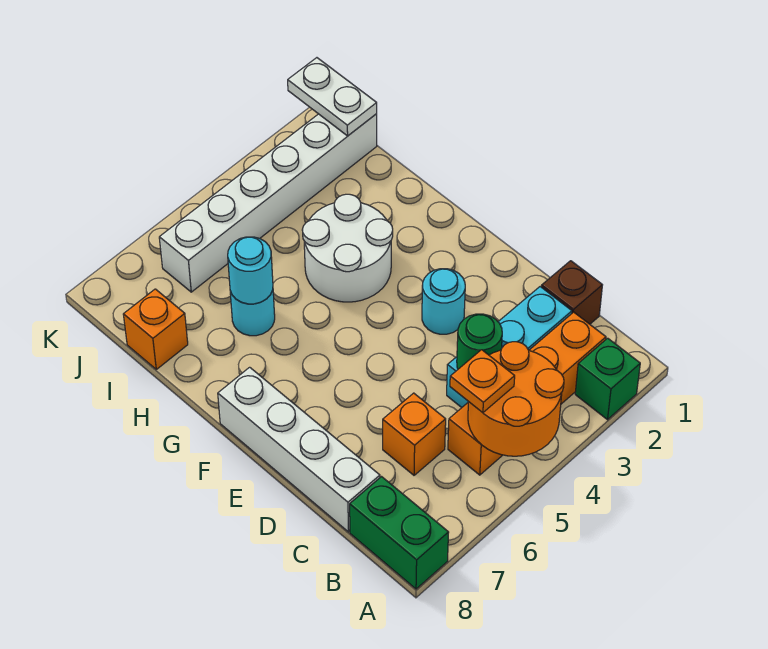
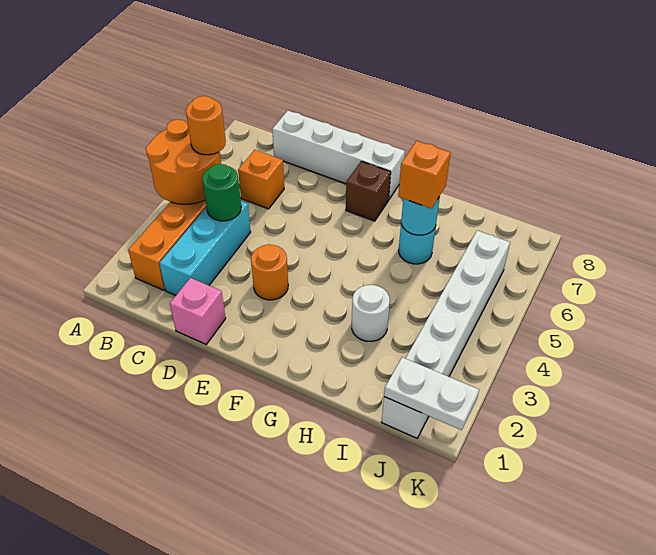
green brick A2 level 1 -> none
green brick A8:B8 level 1 -> none
orange plate B5 level 3 -> orange round brick B5 level 3
brown brick C1 level 1 -> brown brick F7 level 1
none -> pink brick D1 level 1
cyan round brick E3 level 1 -> orange round brick E3 level 1
white round brick G3:H4 level 1 -> white round brick H3 level 1
orange brick I8 level 1 -> orange brick H6 level 3

